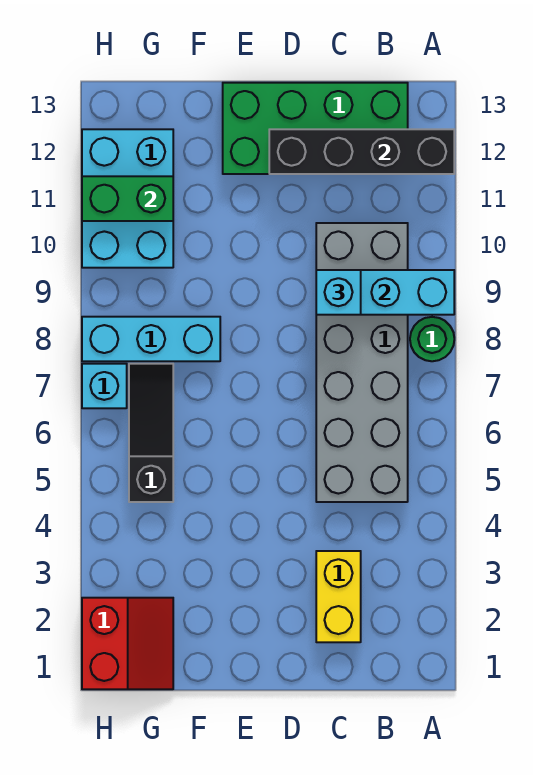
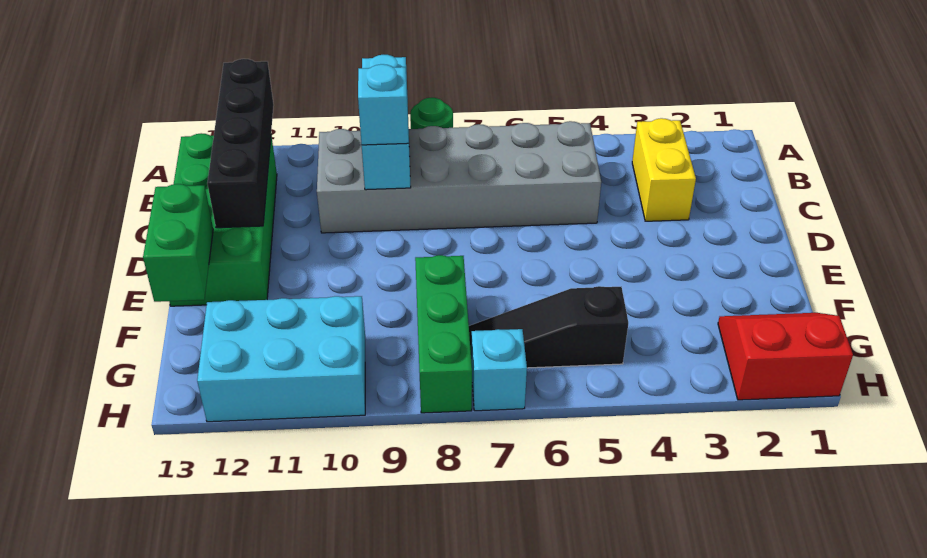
yellow brick C2:C3 level 1 -> yellow brick B3:C3 level 1
cyan brick F8:H8 level 1 -> green brick F8:H8 level 1
green brick G11:H11 level 2 -> green brick E13:F13 level 2

